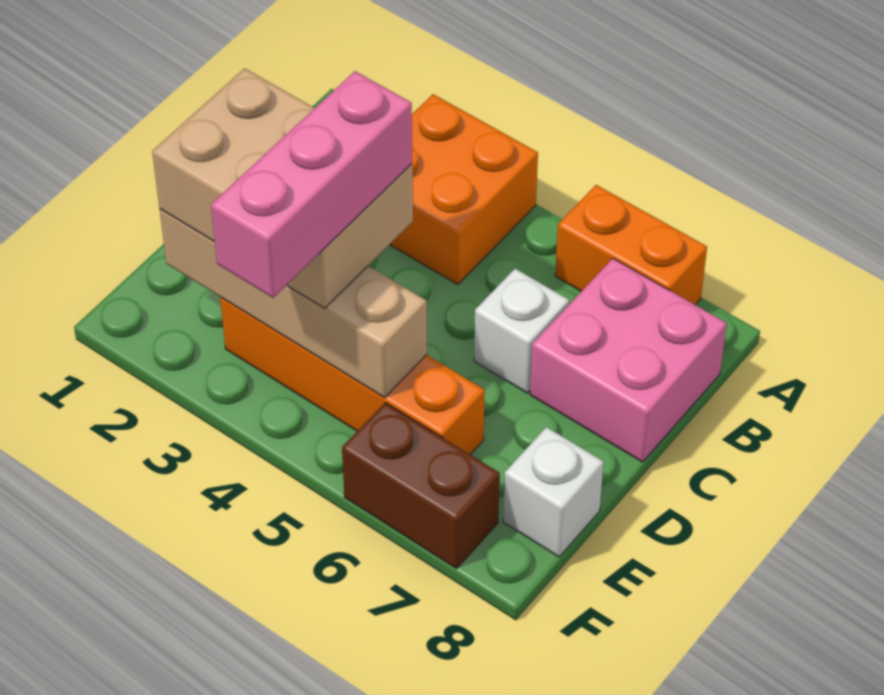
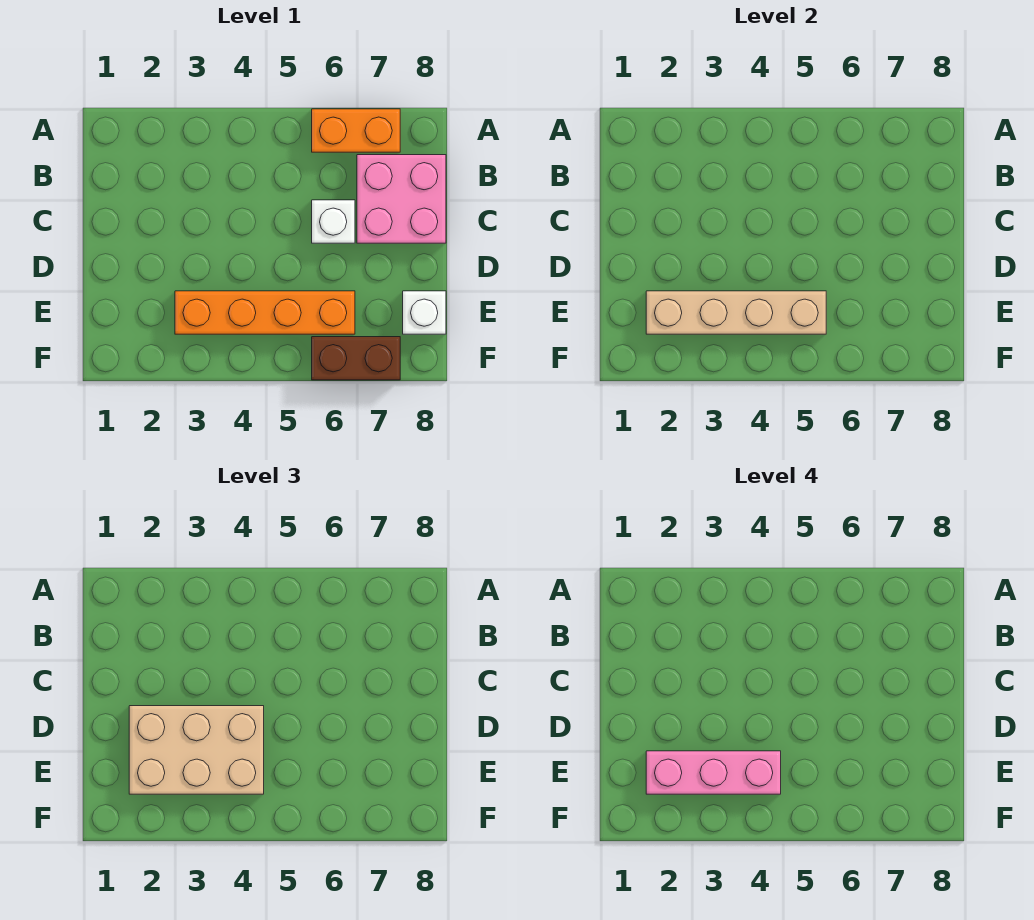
orange brick A3:B4 level 1 -> none
pink brick D4:F4 level 4 -> pink brick E2:E4 level 4

